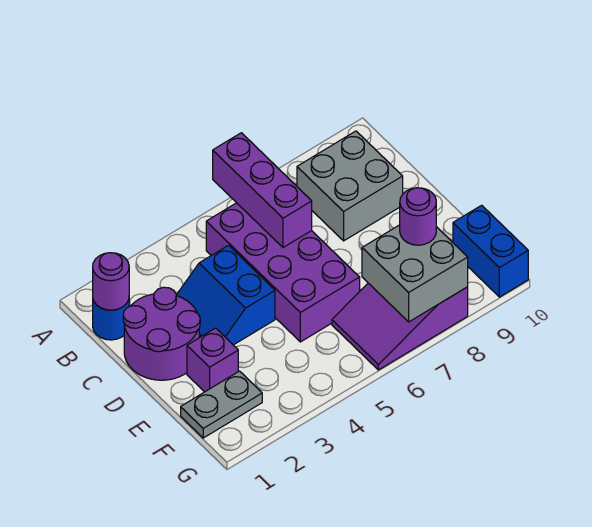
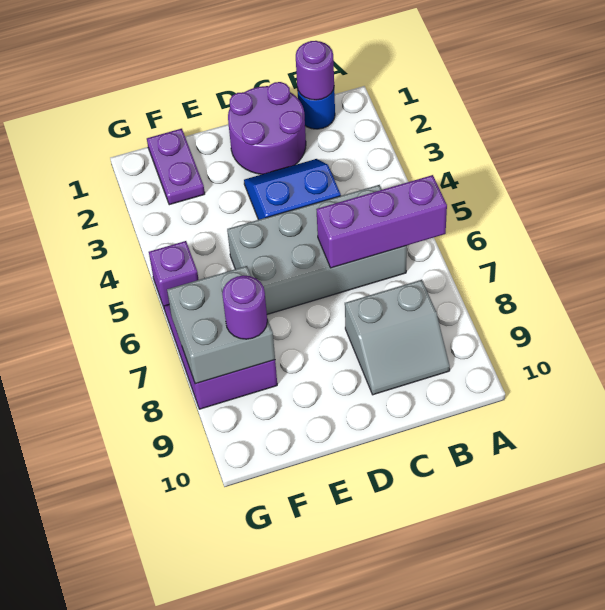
purple brick B5:E6 level 1 -> grey brick B5:E6 level 1
grey brick B8:C9 level 1 -> grey slope B8:C9 level 1 top 8
purple brick E2 level 1 -> purple brick G5 level 1
grey plate F1:F2 level 1 -> purple plate F1:F2 level 1
blue brick F10:G10 level 1 -> none

